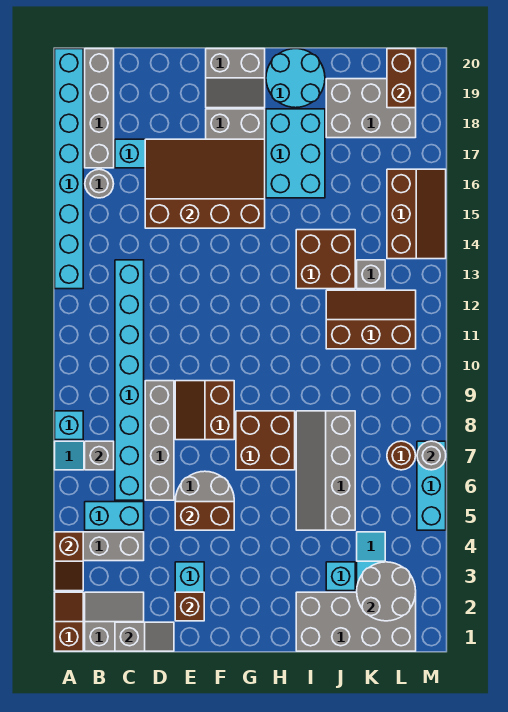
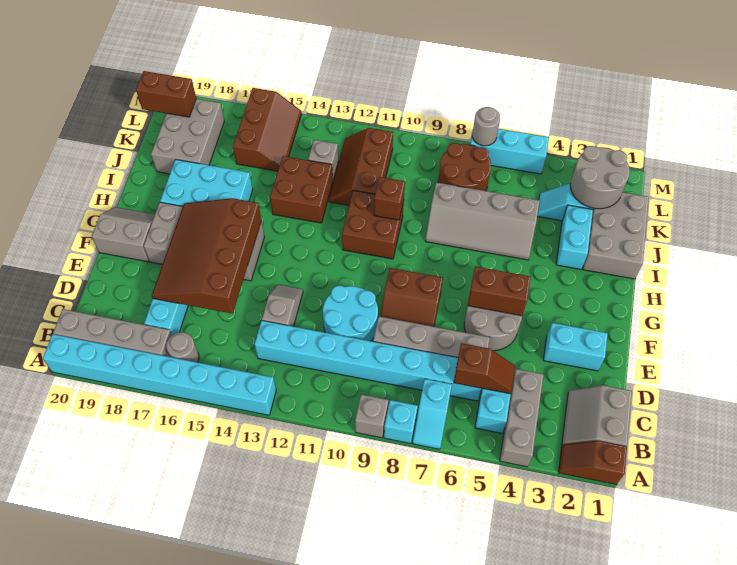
brown slope A3:A4 level 2 top 4 -> brown slope C5:C6 level 2 top 6
grey brick B7 level 2 -> grey brick A9 level 1
grey slope C1:D1 level 2 top C -> grey slope D13:E13 level 1 top D
brown brick E2 level 2 -> brown brick I10 level 2
brown brick E5:F5 level 2 -> brown brick F5:F6 level 2
grey slope F19:G20 level 1 top 20 -> grey slope F19:G20 level 1 top F
brown brick G7:H8 level 1 -> brown brick H10:I11 level 1
cyan round brick H19:I20 level 1 -> cyan round brick D10:E11 level 1
grey brick I1:L2 level 1 -> grey brick I1:K2 level 1
cyan brick J3 level 1 -> cyan brick I3:J3 level 1
brown round brick L7 level 1 -> brown round brick K7:L8 level 1
brown slope L14:M16 level 1 top L -> brown slope K15:M16 level 1 top 16

